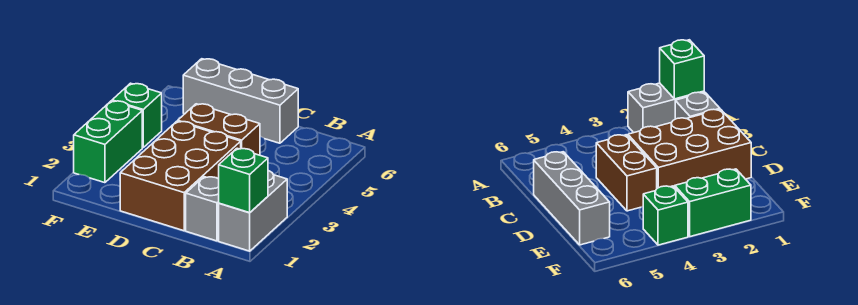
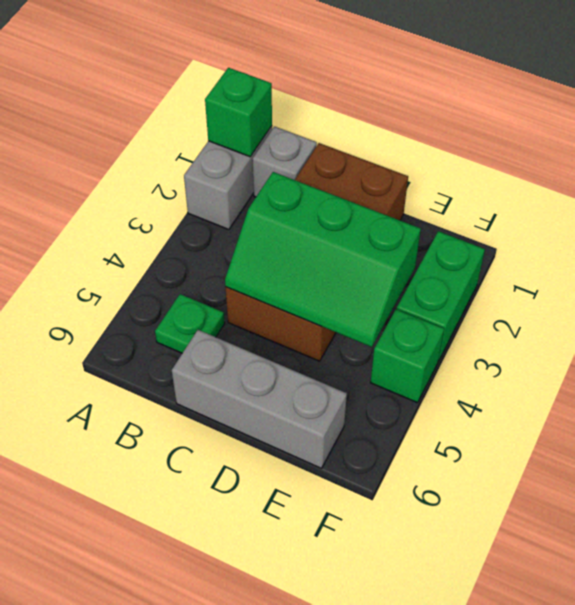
none -> green plate B5 level 1
none -> green slope C3:E4 level 2 top 3

